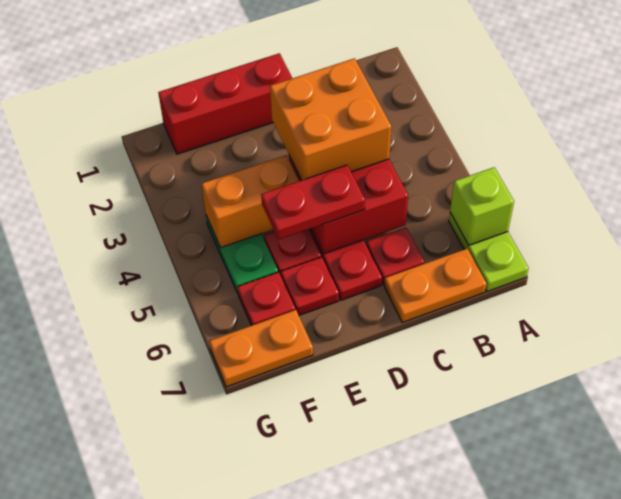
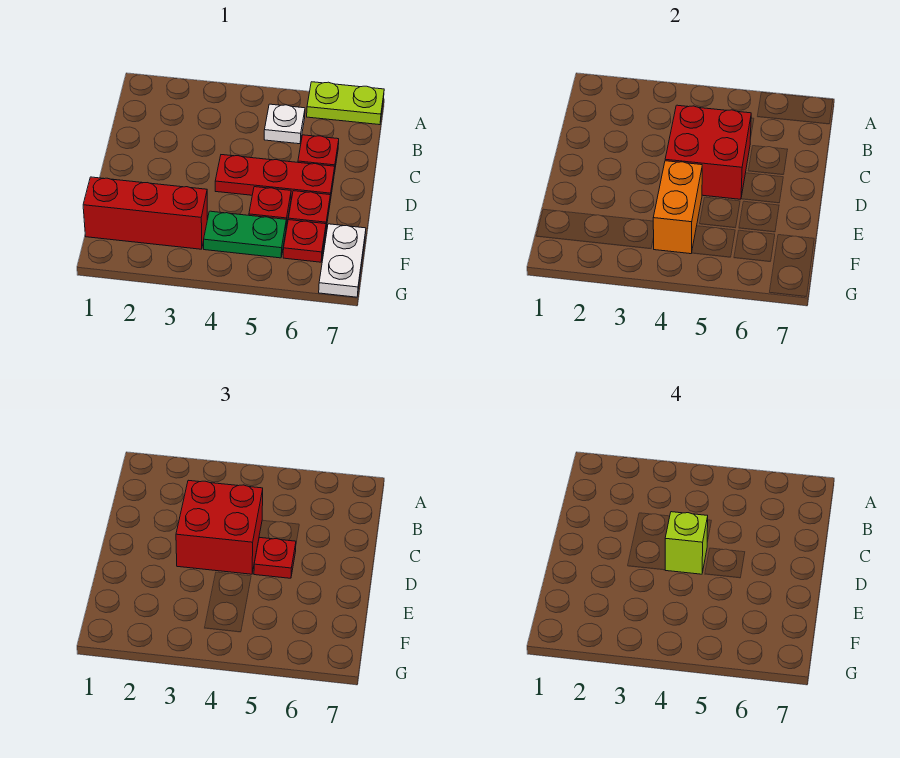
lime brick A6 level 2 -> lime brick D4 level 4
none -> white plate B5 level 1
orange plate B7:C7 level 1 -> none
orange brick C3:D4 level 3 -> red brick C3:D4 level 3
red brick D1:F1 level 1 -> red brick F1:F3 level 1
red plate D5:E5 level 3 -> red plate D5 level 3
orange plate F7:G7 level 1 -> white plate F7:G7 level 1

